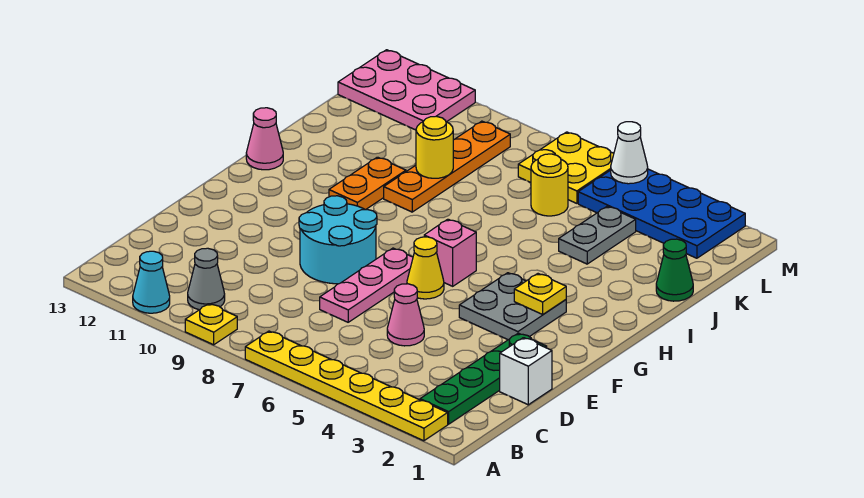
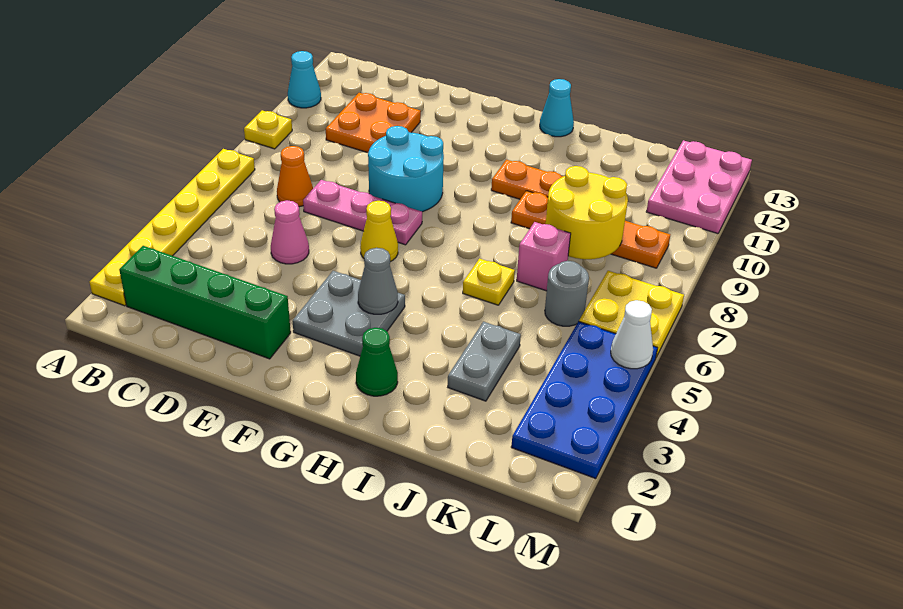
green plate B2:E2 level 1 -> green brick B2:E2 level 1
grey cone B10 level 1 -> grey cone G4 level 2
none -> orange cone C7 level 1
none -> orange plate C10:D11 level 1
white brick D1 level 1 -> none
yellow plate G3 level 2 -> yellow plate I6 level 1
pink brick G6 level 1 -> pink brick J7 level 1
pink cone H13 level 1 -> cyan cone H13 level 1
green cone J1 level 1 -> green cone H2 level 1
grey plate J4:K4 level 1 -> grey plate J3:J4 level 1
yellow round brick J9 level 2 -> yellow round brick J8:K9 level 2
yellow round brick K6 level 1 -> grey round brick K6 level 1

